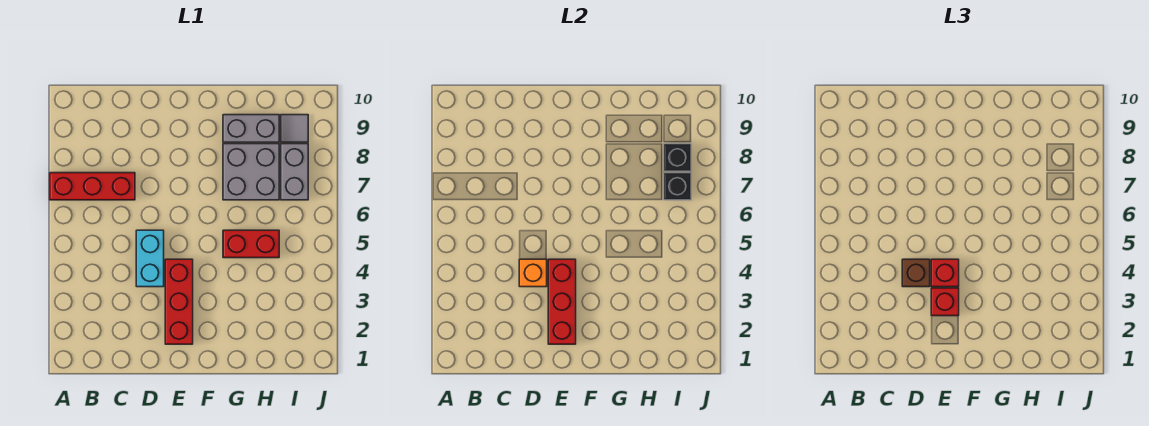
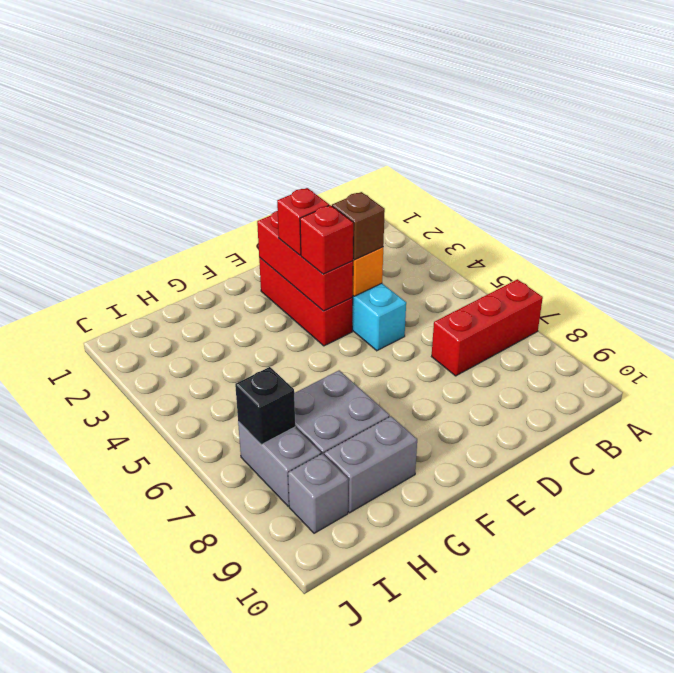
red brick G5:H5 level 1 -> none
black brick I8 level 2 -> none
grey tile I9 level 1 -> grey brick I9 level 1

